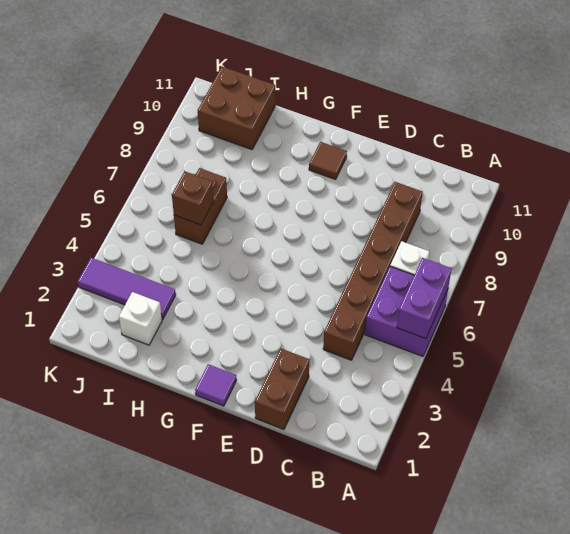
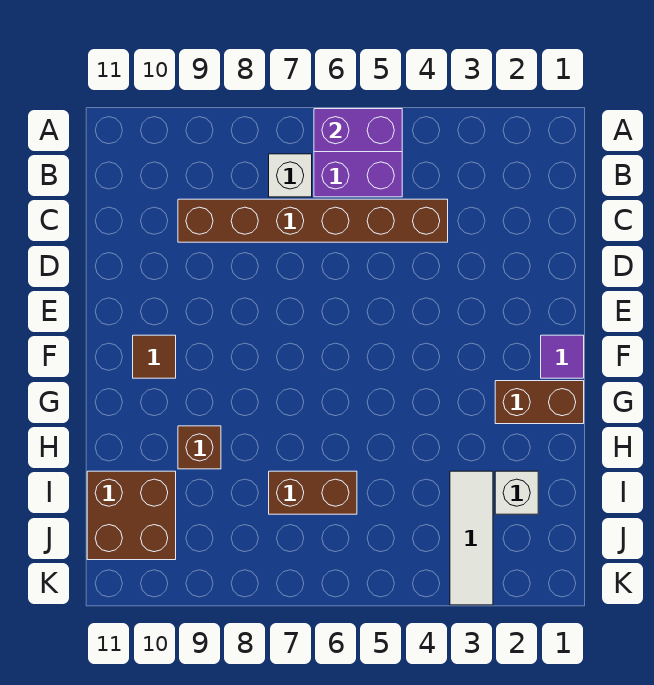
brown brick D1:D2 level 1 -> brown brick G1:G2 level 1
purple tile I3:K3 level 1 -> white tile I3:K3 level 1
brown brick I6 level 2 -> brown brick H9 level 1

